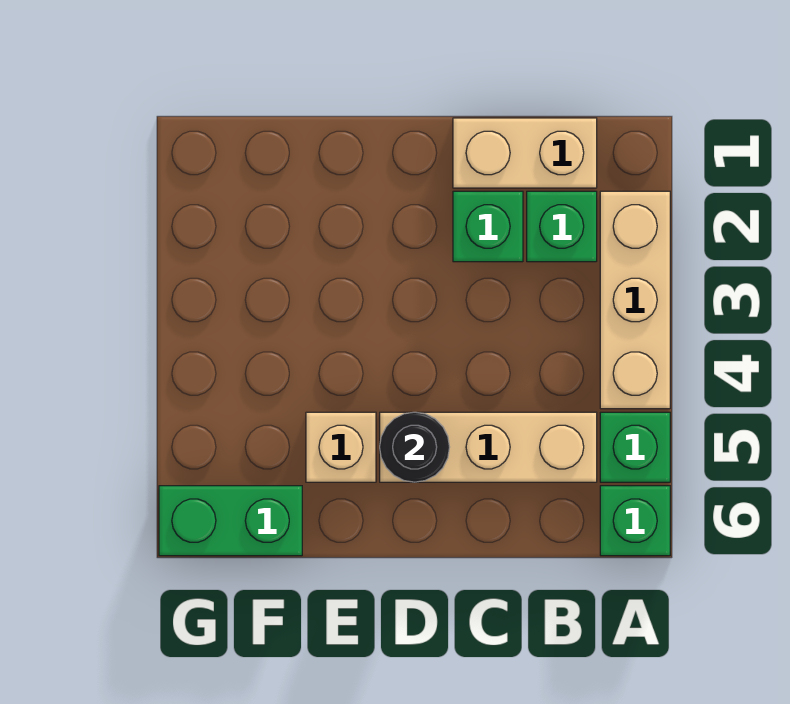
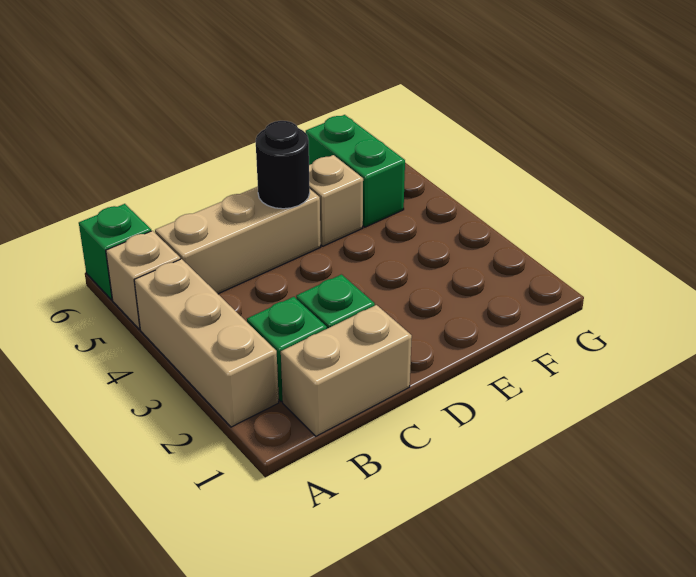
green brick A5 level 1 -> tan brick A5 level 1
green brick F6:G6 level 1 -> green brick F5:F6 level 1

